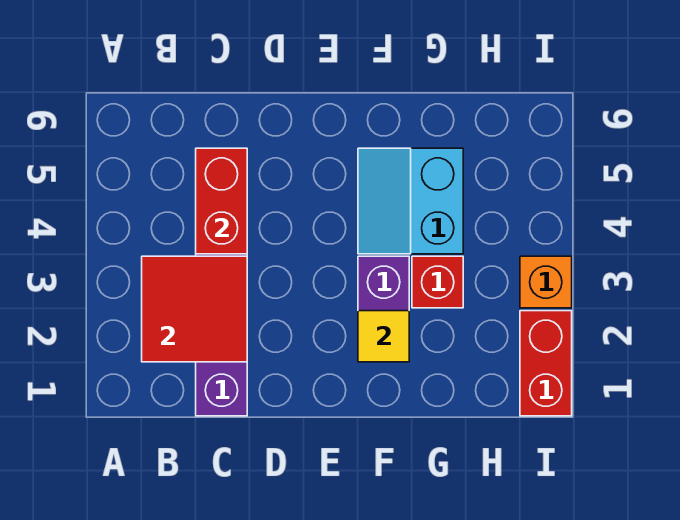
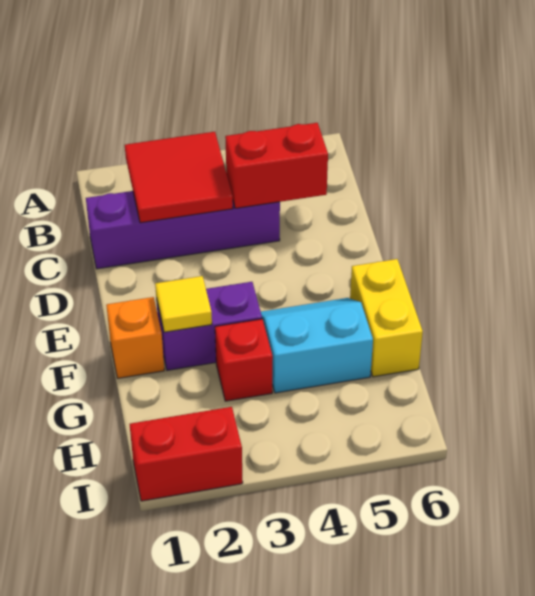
none -> yellow brick F6:G6 level 1
orange brick I3 level 1 -> orange brick F1 level 1

